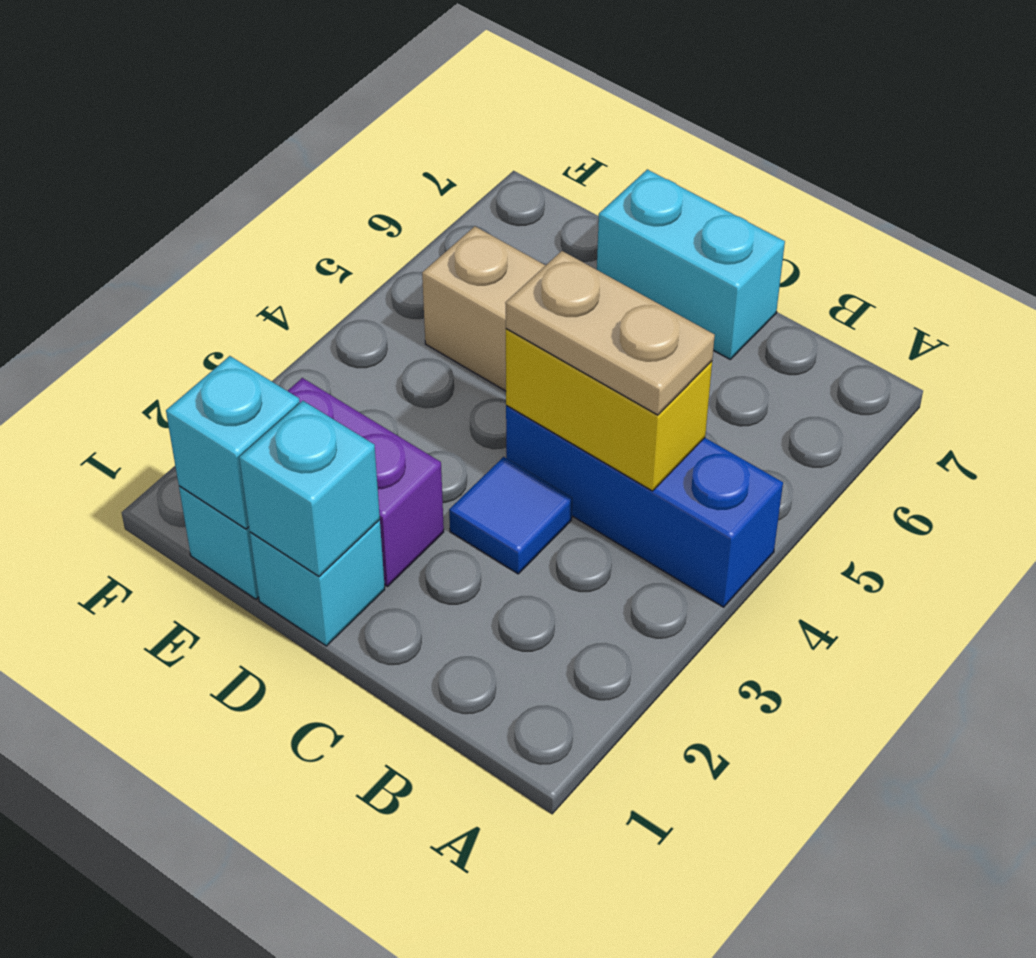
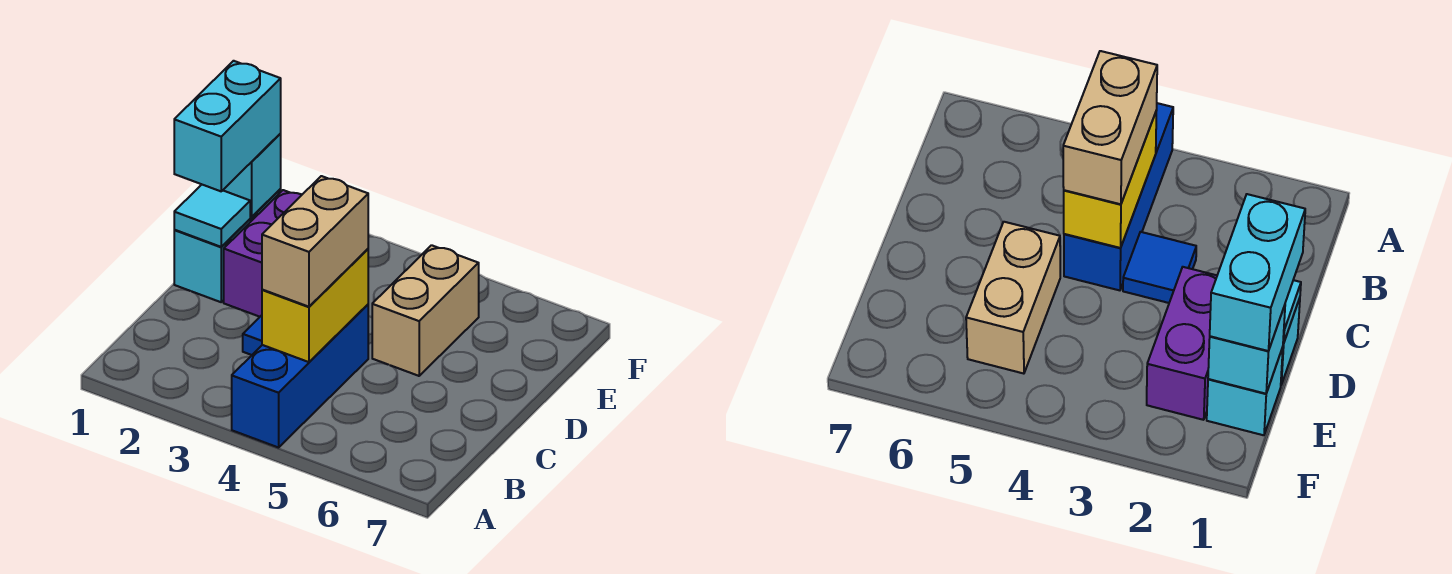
tan plate B4:C4 level 3 -> tan brick B4:C4 level 3
cyan brick C7:D7 level 1 -> cyan brick D1:E1 level 3
cyan brick D1 level 2 -> cyan tile D1 level 2

